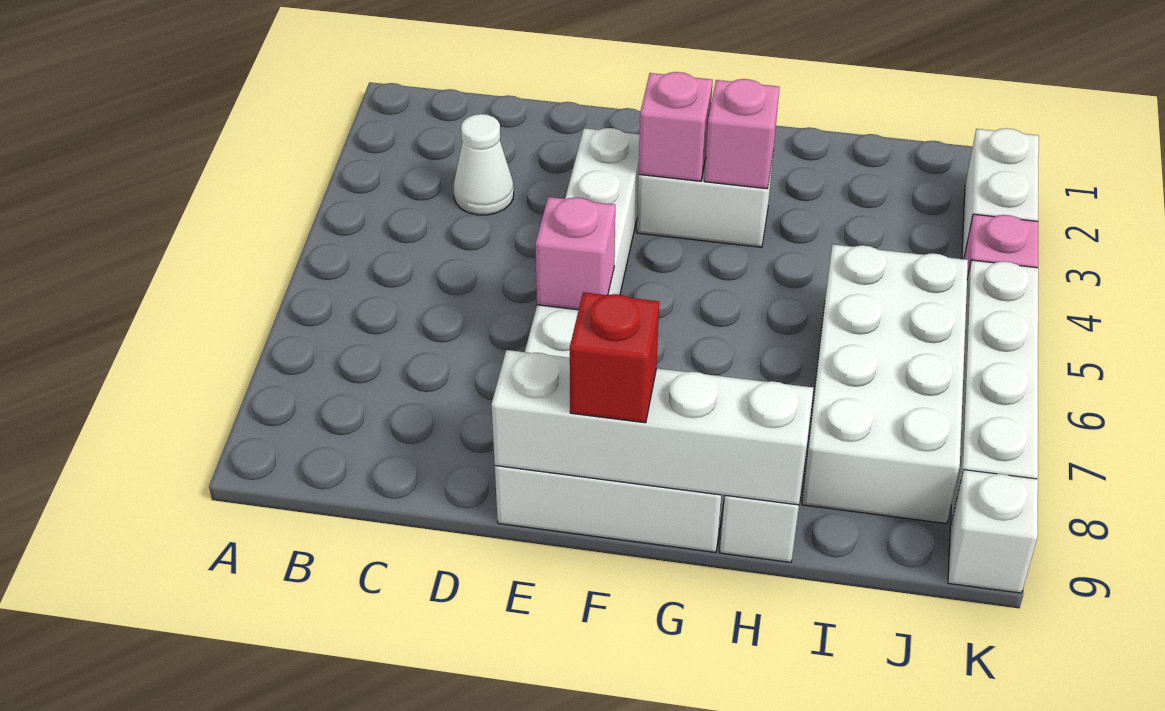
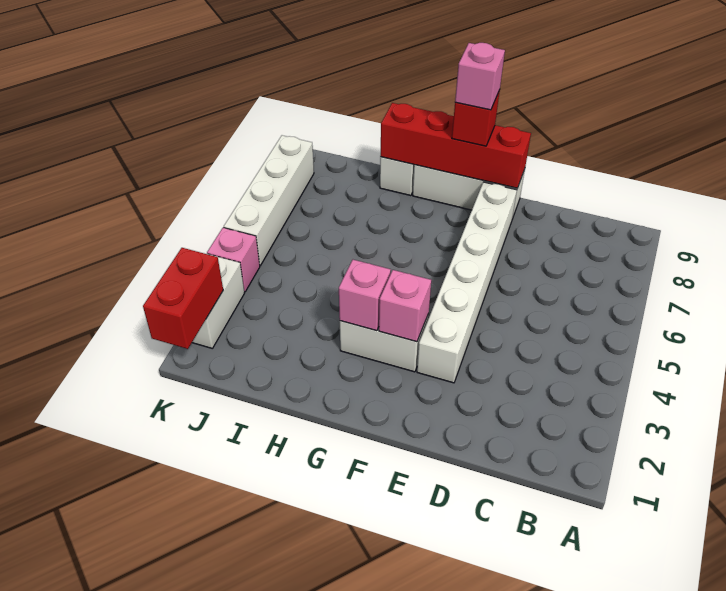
white cone C3 level 1 -> none
pink brick E6 level 2 -> pink brick F9 level 4
white brick E9:H9 level 2 -> red brick E9:H9 level 2
white brick I5:J8 level 1 -> none
none -> red brick K1:K2 level 2
white brick K9 level 1 -> none

